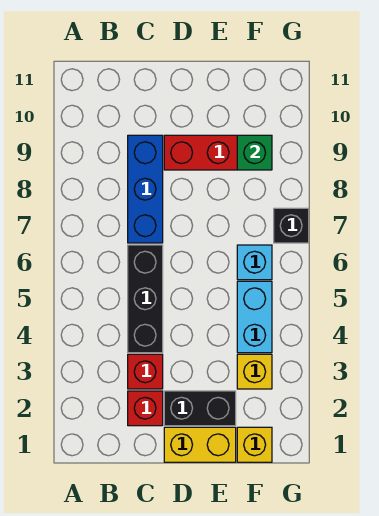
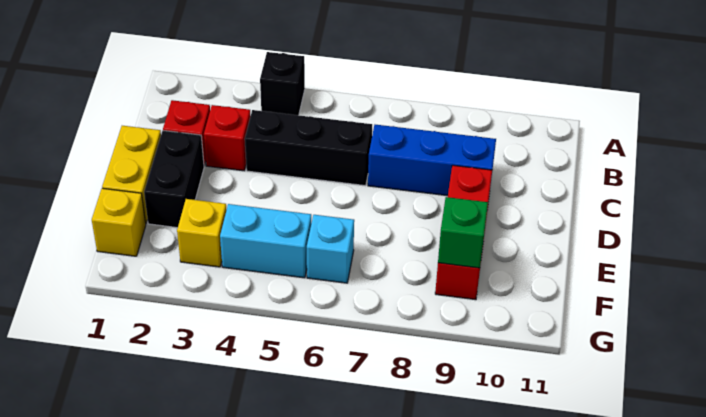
black brick G7 level 1 -> black brick A4 level 1

